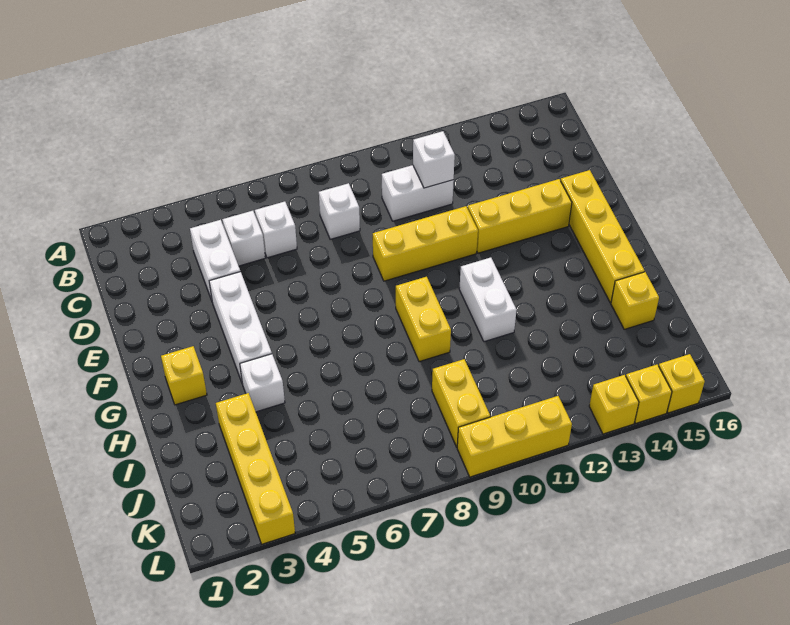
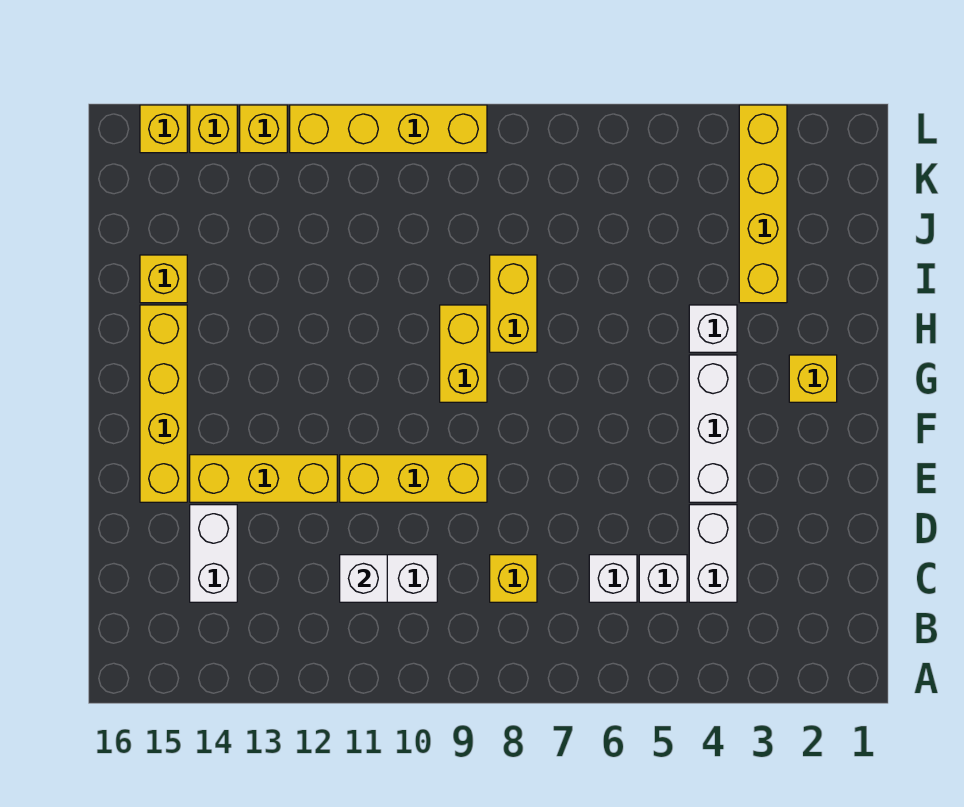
white brick C8 level 1 -> yellow brick C8 level 1
white brick G11:H11 level 1 -> white brick C14:D14 level 1
yellow brick J9:K9 level 1 -> yellow brick H8:I8 level 1
yellow brick L9:L11 level 1 -> yellow brick L9:L12 level 1

